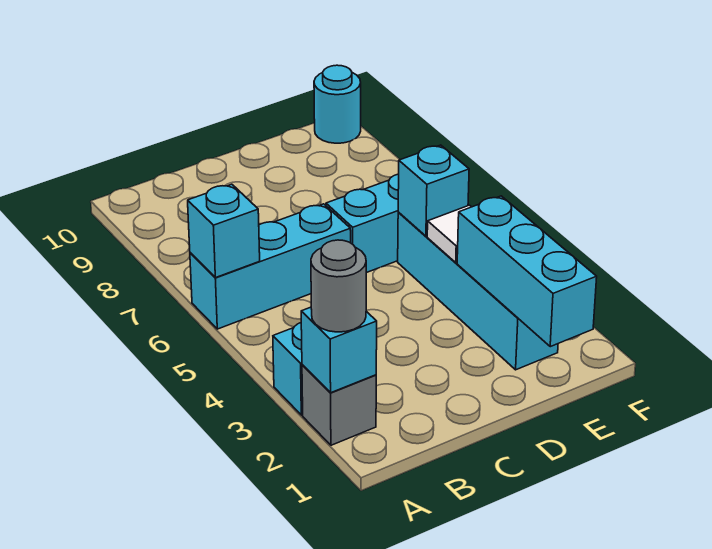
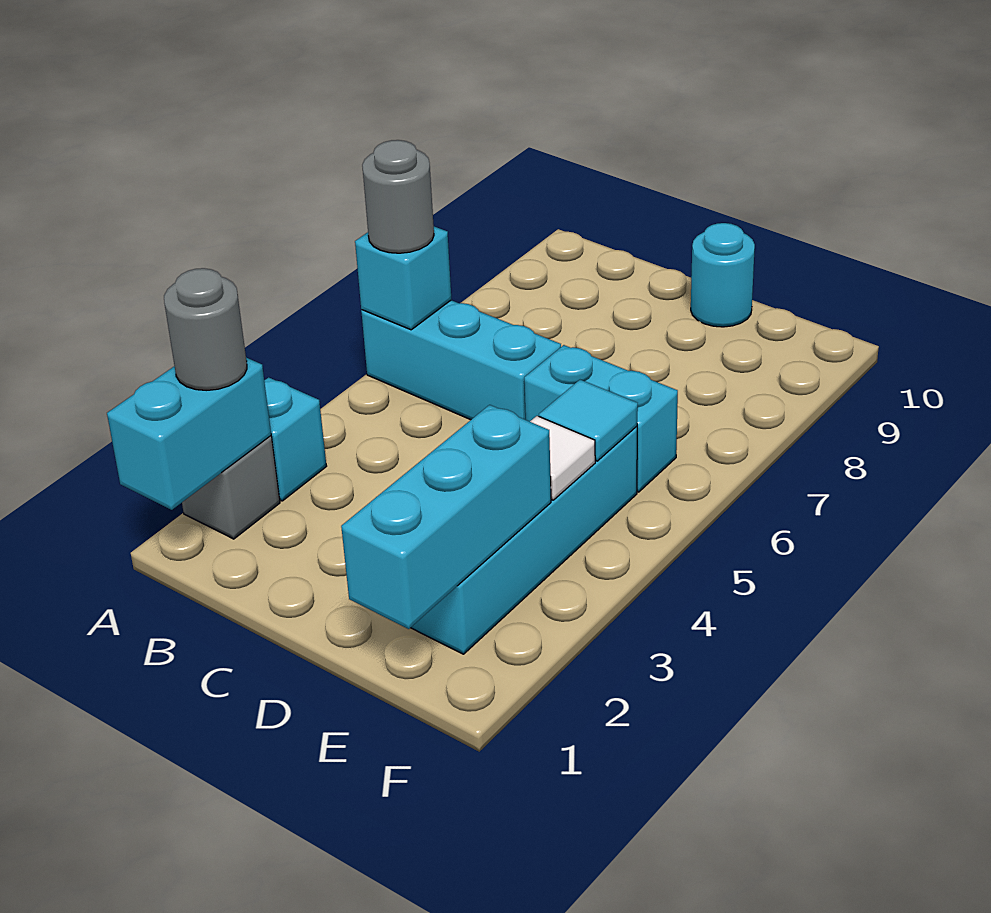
cyan brick A2 level 2 -> cyan brick A1:A2 level 2
none -> grey round brick A6 level 3
cyan brick E5 level 2 -> cyan tile E5 level 2
cyan round brick F10 level 1 -> cyan round brick D10 level 1

